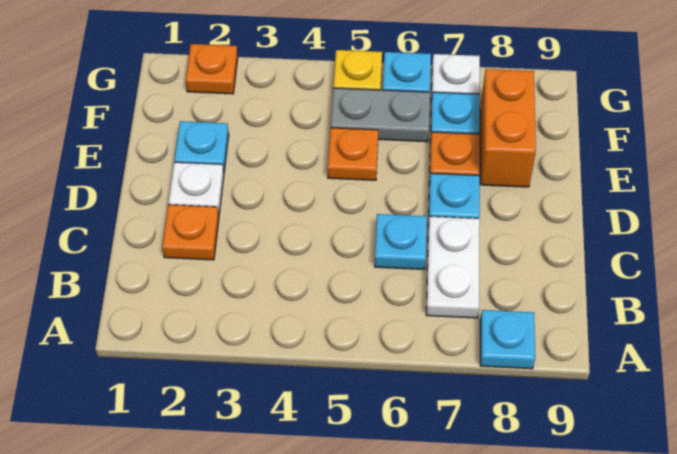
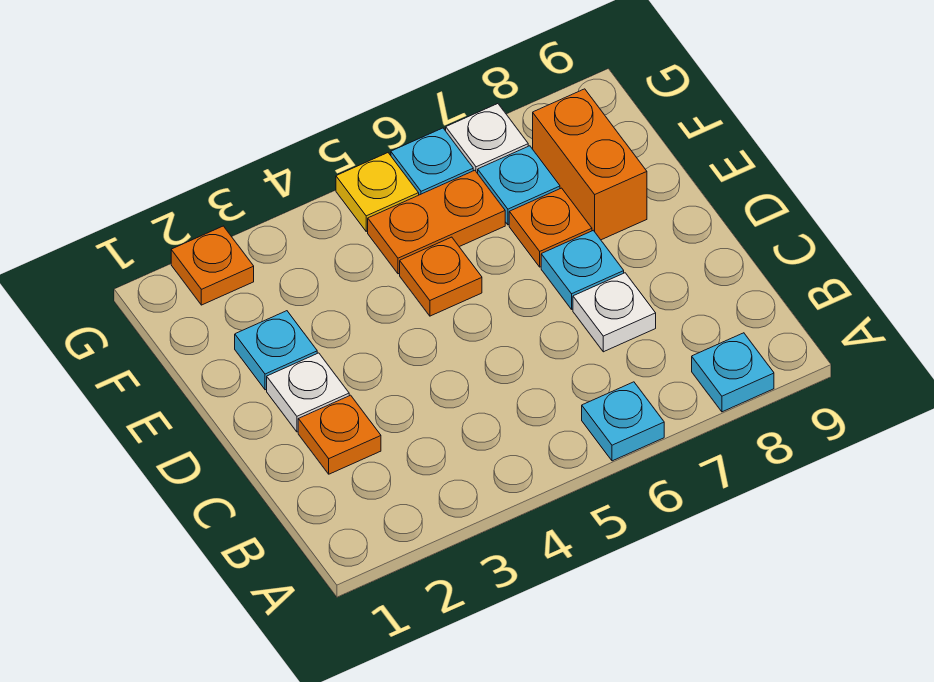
white plate B7:C7 level 1 -> white plate C7 level 1
cyan plate C6 level 1 -> cyan plate A6 level 1
grey plate F5:F6 level 1 -> orange plate F5:F6 level 1

